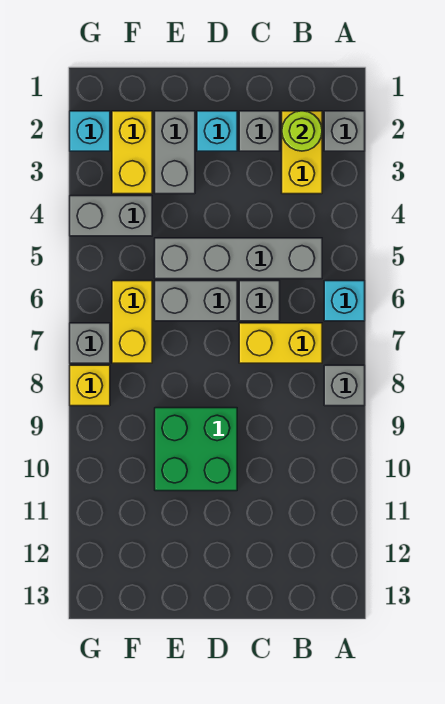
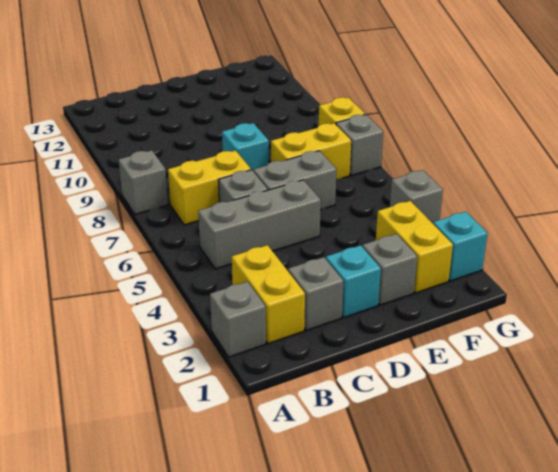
cyan brick A6 level 1 -> cyan brick D8 level 1
lime round brick B2 level 2 -> none
grey brick B5:E5 level 1 -> grey brick B5:D5 level 1
green brick D9:E10 level 1 -> none
grey brick E2:E3 level 1 -> grey brick E2 level 1
grey brick F4:G4 level 1 -> grey brick G4 level 1
yellow brick F6:F7 level 1 -> yellow brick E7:F7 level 1

